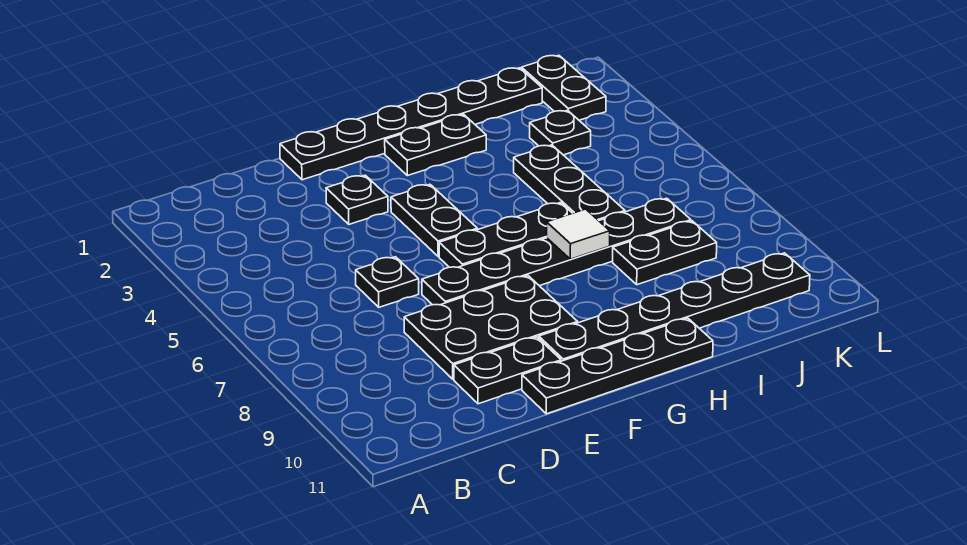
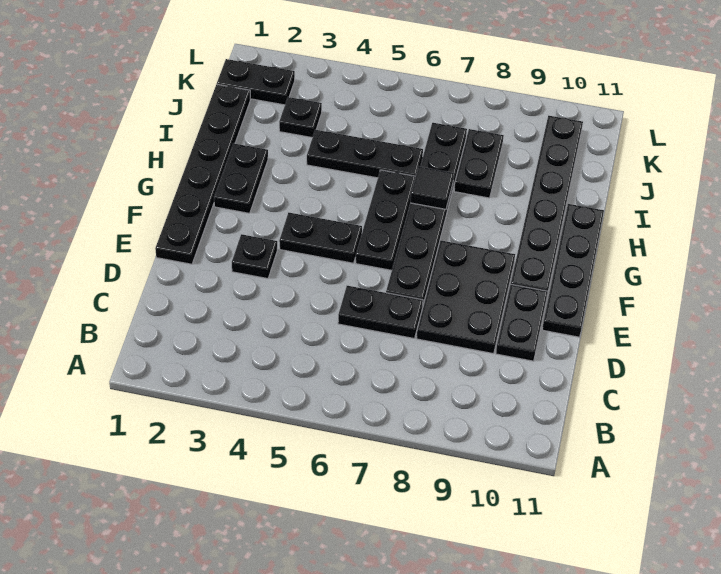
black plate D6 level 1 -> black plate D6:D7 level 1
white tile H7 level 2 -> black tile H7 level 2

